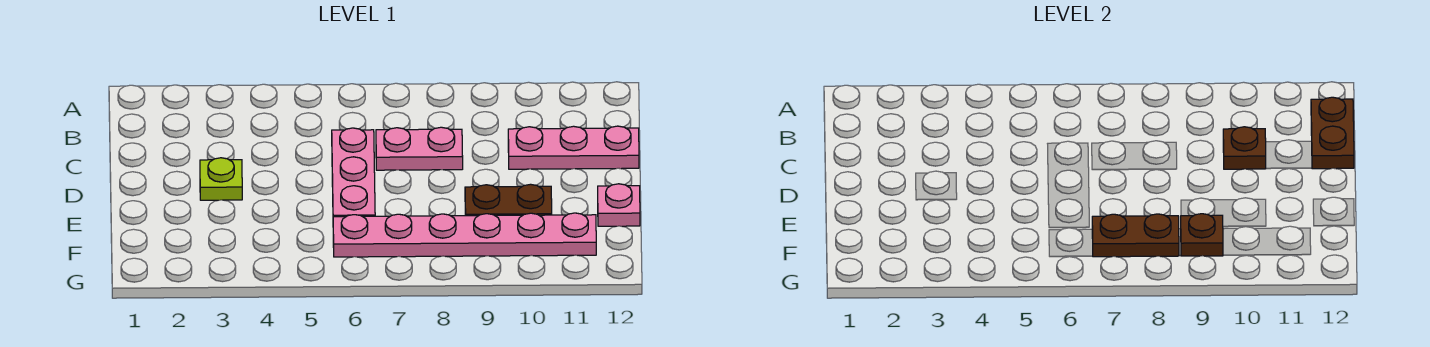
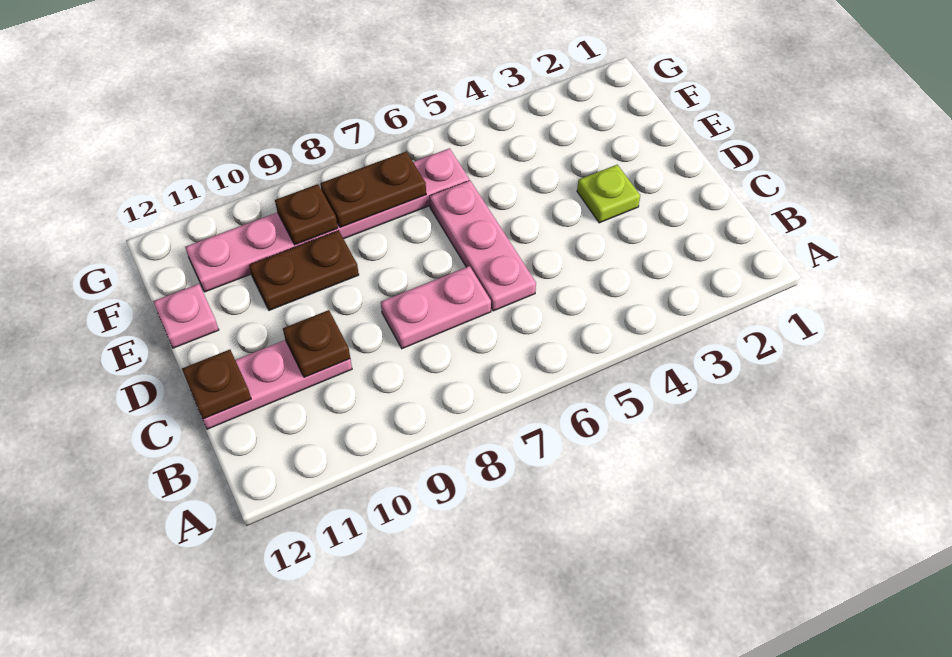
brown plate B12:C12 level 2 -> brown plate C12 level 2

